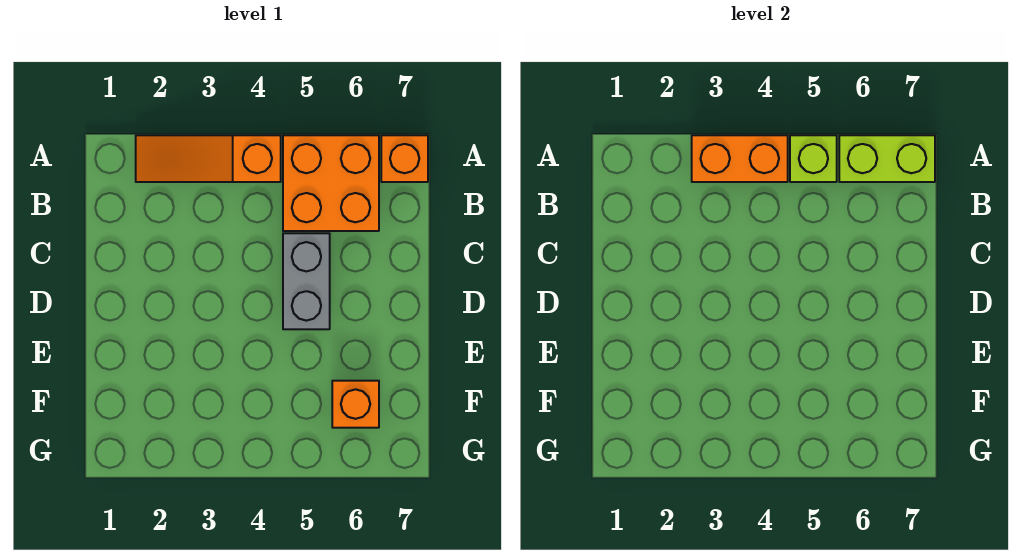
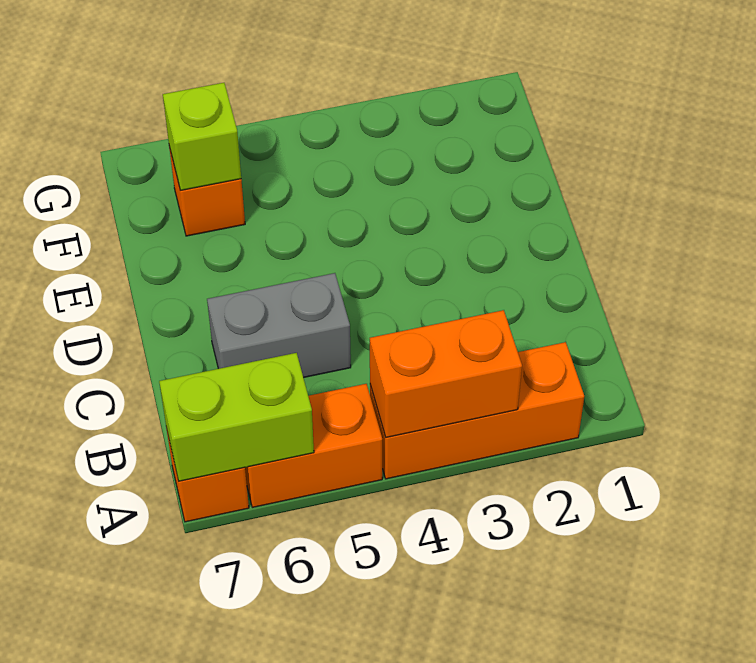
orange slope A2:A4 level 1 top 4 -> orange brick A2:A4 level 1
orange brick A5:B6 level 1 -> orange brick A5:A6 level 1
lime brick A5 level 2 -> lime brick F6 level 2
grey brick C5:D5 level 1 -> grey brick C5:C6 level 1

